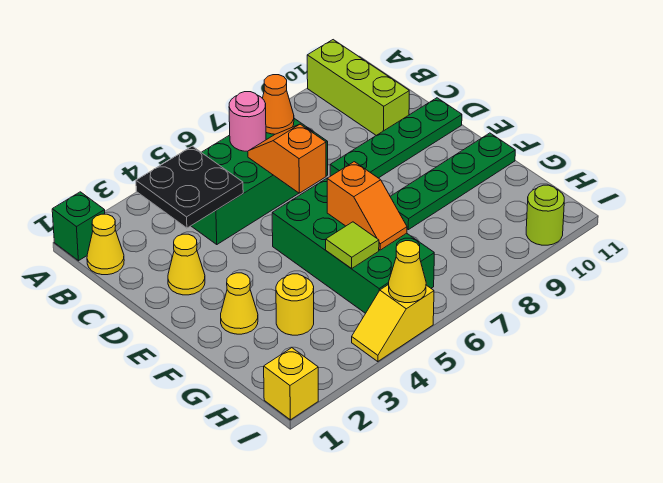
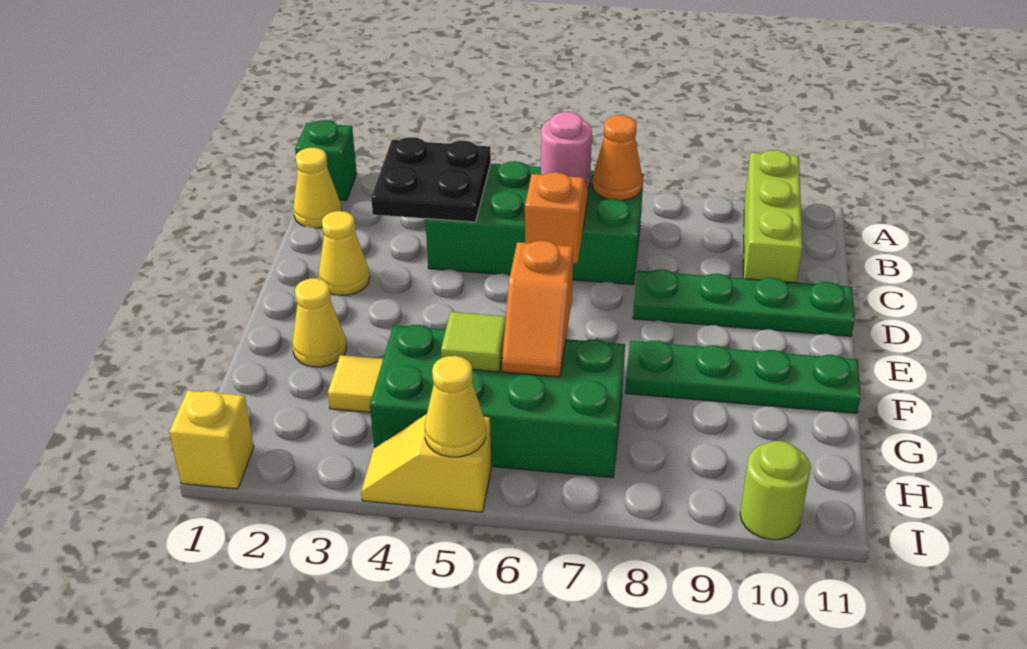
green brick E5:H6 level 1 -> green brick G4:H7 level 1
yellow round brick G3 level 1 -> yellow tile G3 level 1

